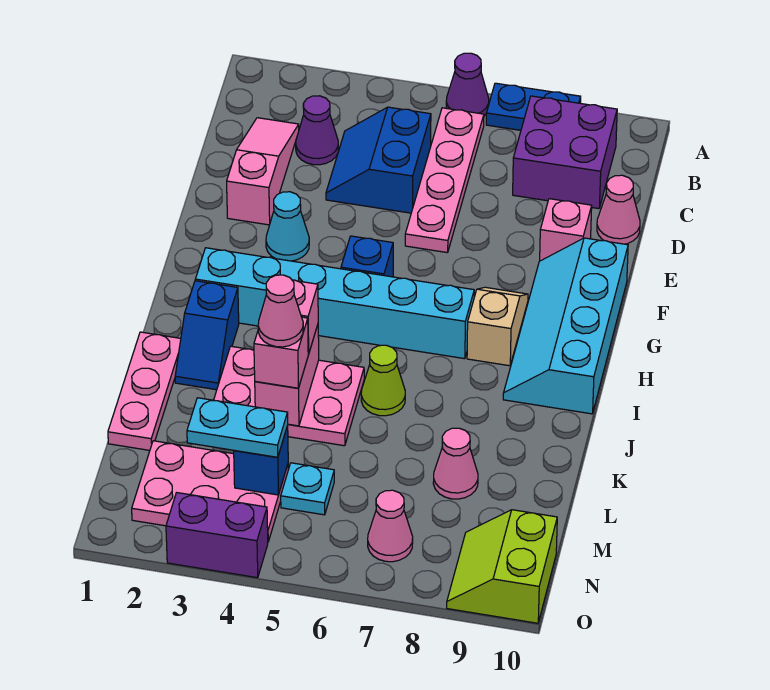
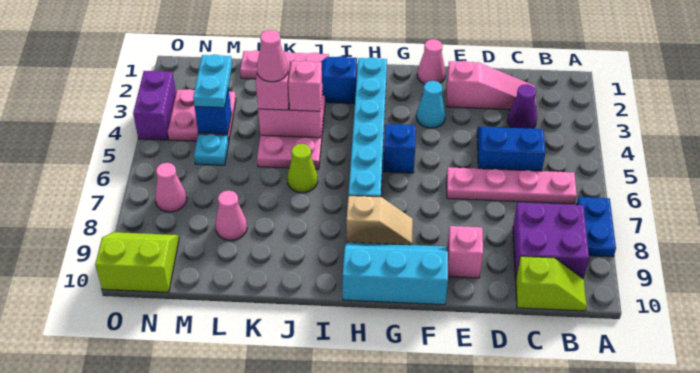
purple cone A6 level 1 -> none
none -> lime slope B10:C10 level 1 top C
pink cone D10 level 1 -> pink cone F1 level 1
cyan slope F9:I10 level 1 top 10 -> cyan slope F9:H10 level 1 top 10
pink plate M2:N4 level 1 -> pink plate M3:N4 level 1

